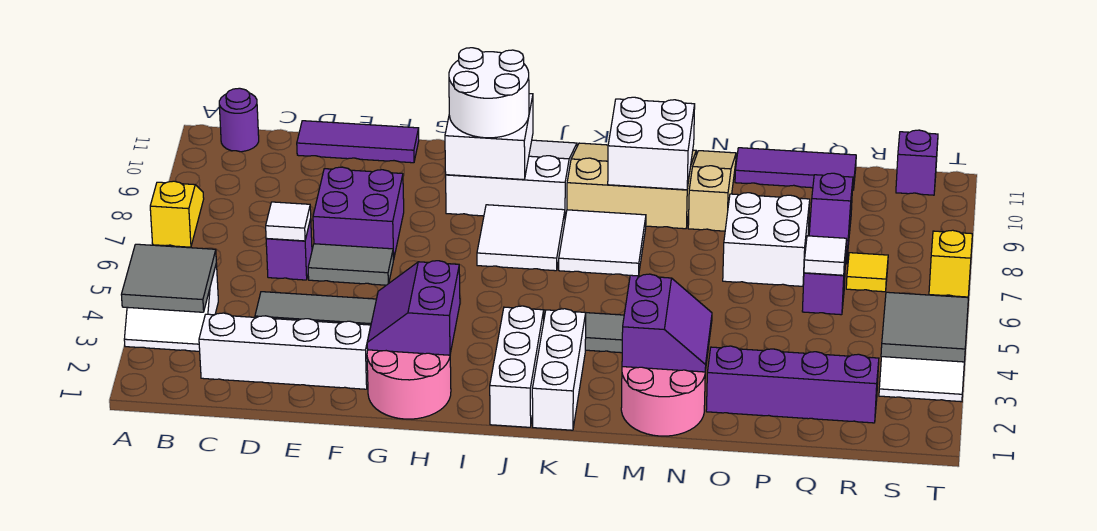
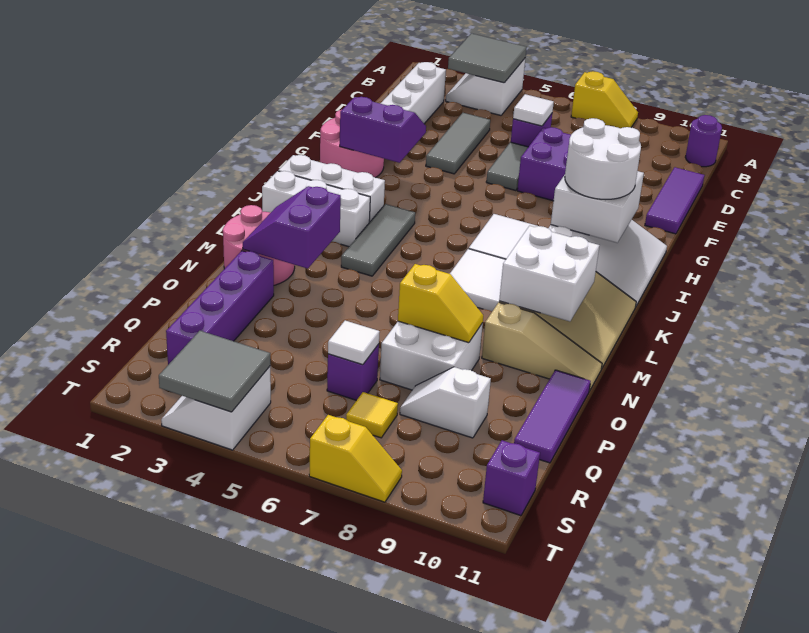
purple slope M2:N3 level 2 top M -> purple slope M2:N3 level 2 top 3
none -> yellow slope O7:O8 level 2 top 7
purple slope Q8:Q9 level 1 top 9 -> white slope Q8:Q9 level 1 top 9

